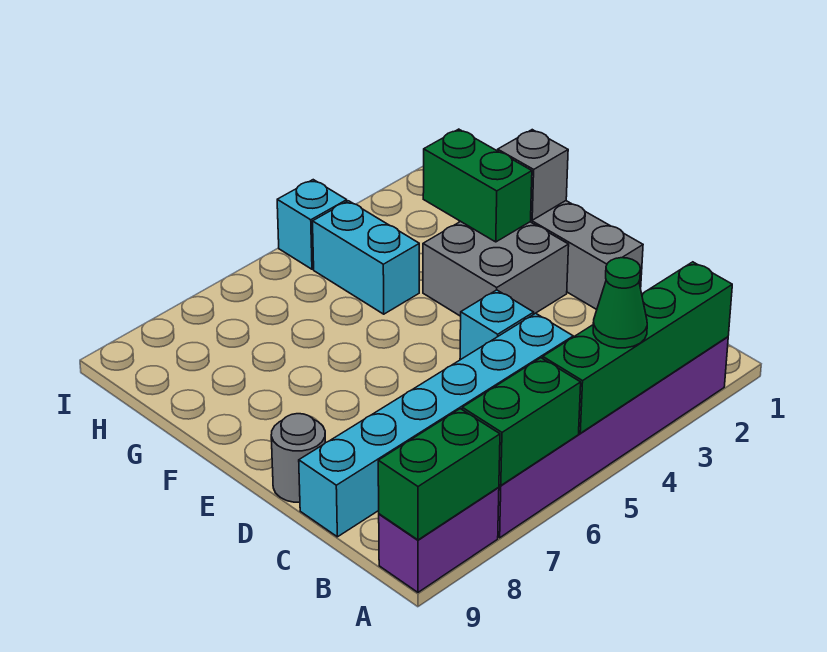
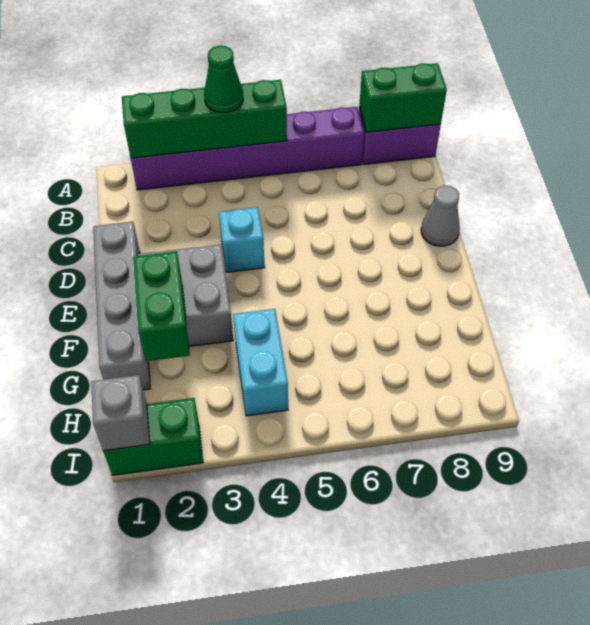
green brick A6:A7 level 2 -> green brick I1:I2 level 1
cyan brick C4:C9 level 1 -> none
grey round brick D9 level 1 -> grey cone D9 level 1
grey brick F1 level 2 -> grey brick I1 level 2
cyan brick I4 level 1 -> none

